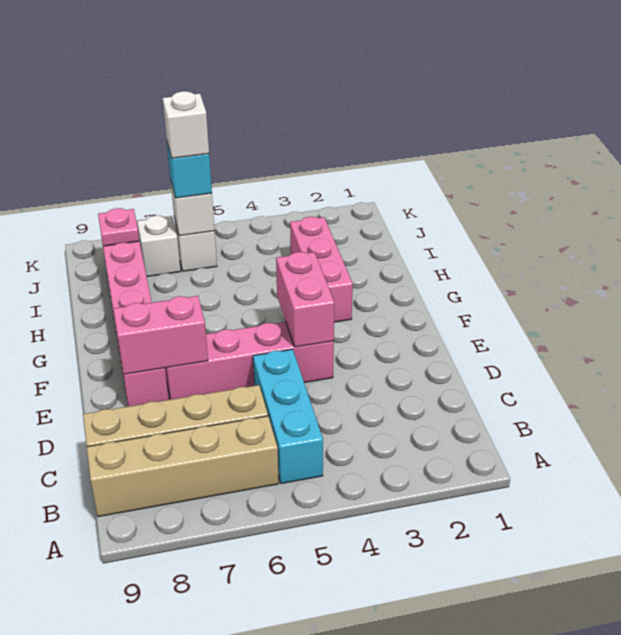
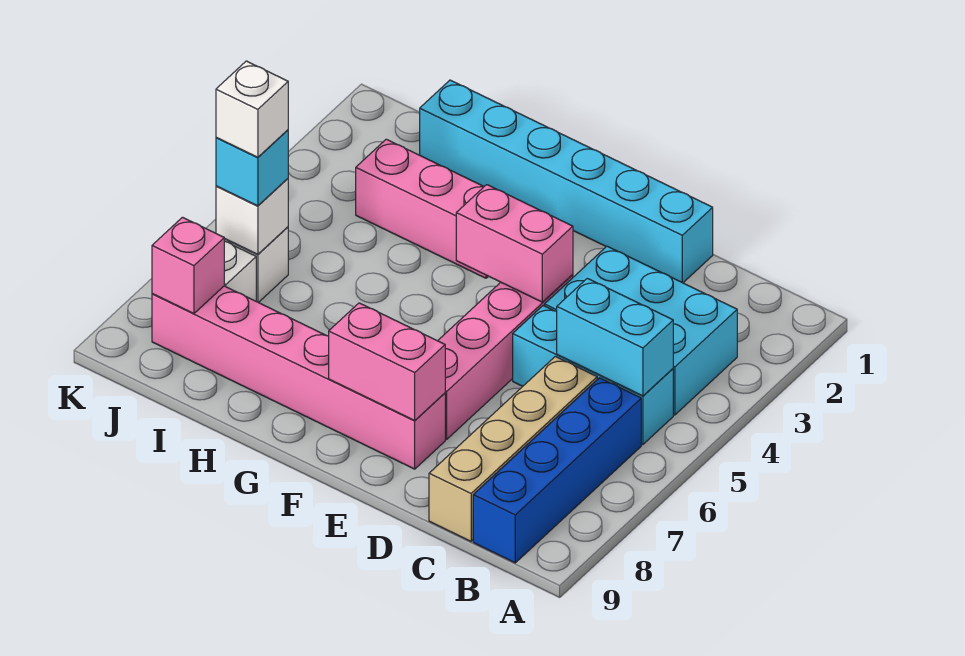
none -> cyan brick B3:D4 level 1
none -> cyan brick B5:C5 level 2
tan brick B6:B9 level 1 -> blue brick B6:B9 level 1
none -> cyan brick D1:I1 level 1
pink brick E7:E8 level 2 -> pink brick E8:F8 level 2
pink plate J8 level 2 -> pink brick J8 level 2

